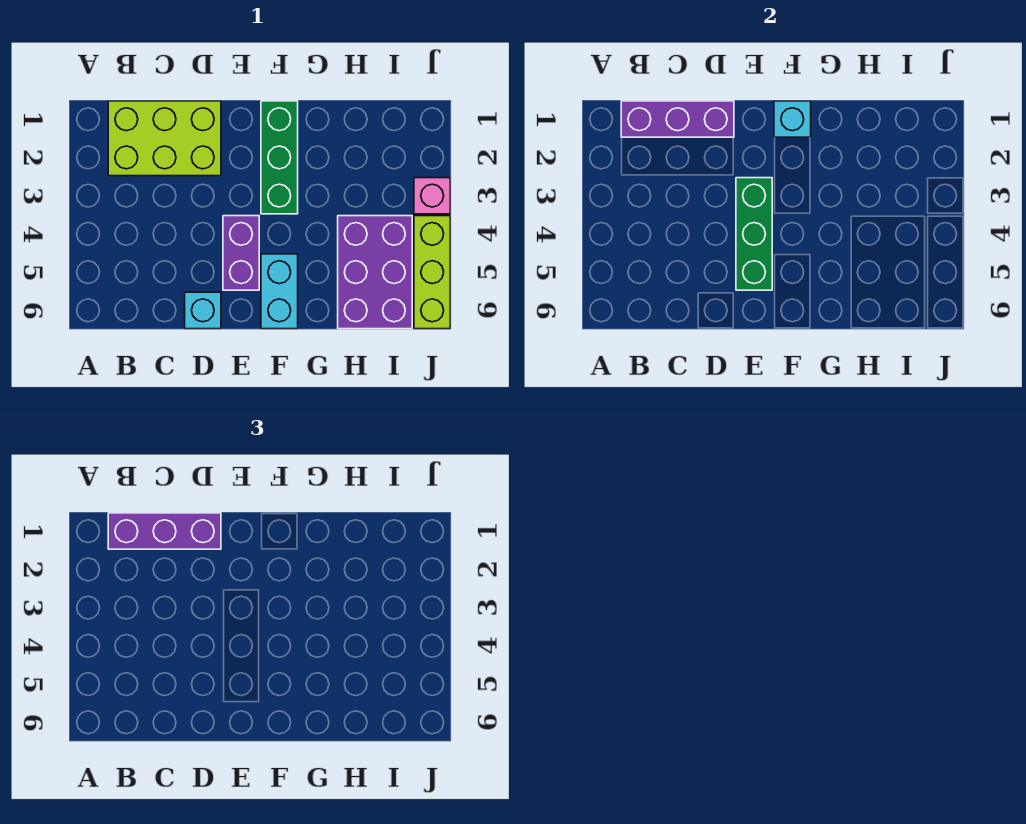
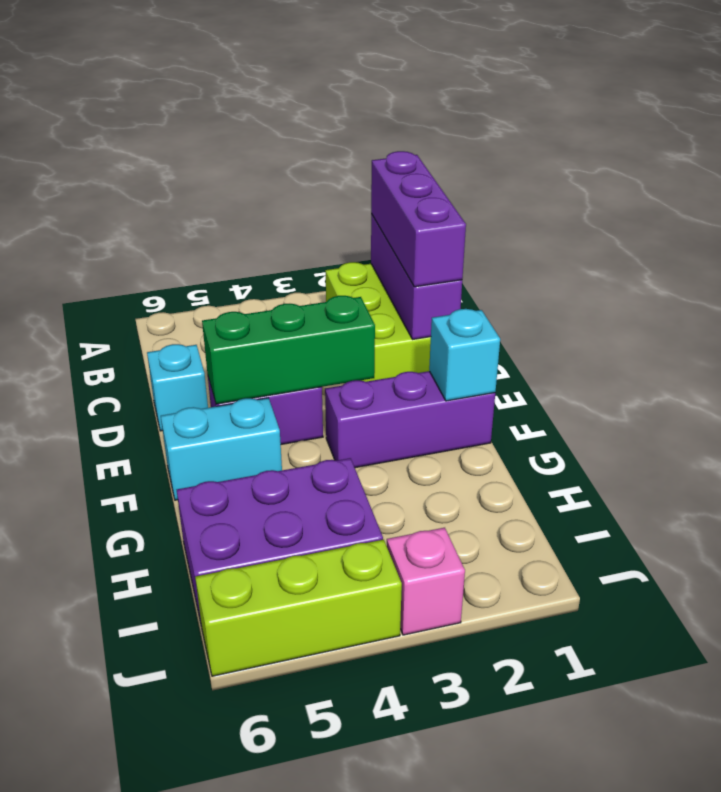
green brick F1:F3 level 1 -> purple brick F1:F3 level 1

